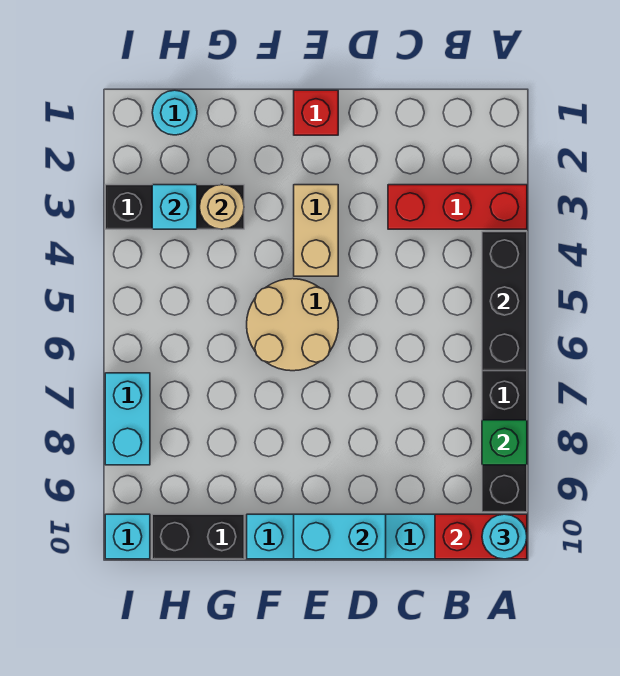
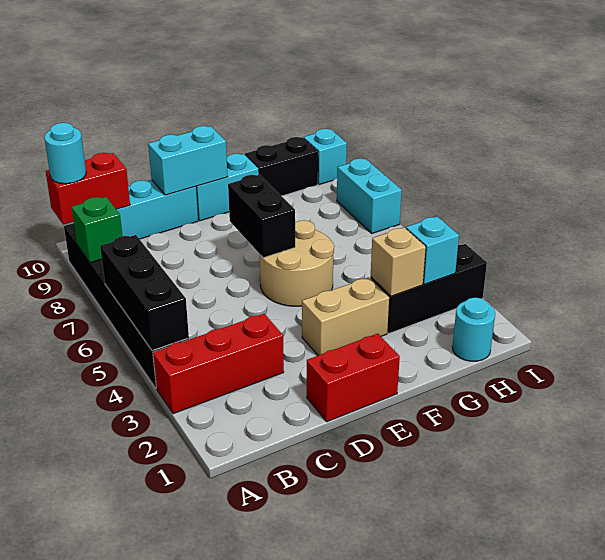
red brick E1 level 1 -> red brick D1:E1 level 1
tan brick E3:E4 level 1 -> tan brick E3:F3 level 1
none -> black brick E6:E7 level 2
tan round brick G3 level 2 -> tan brick G3 level 2

